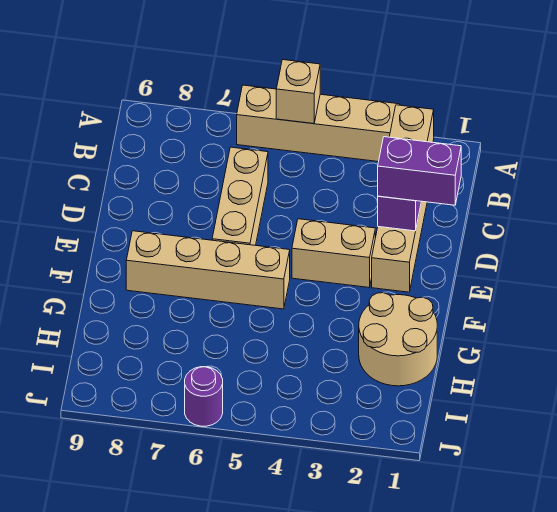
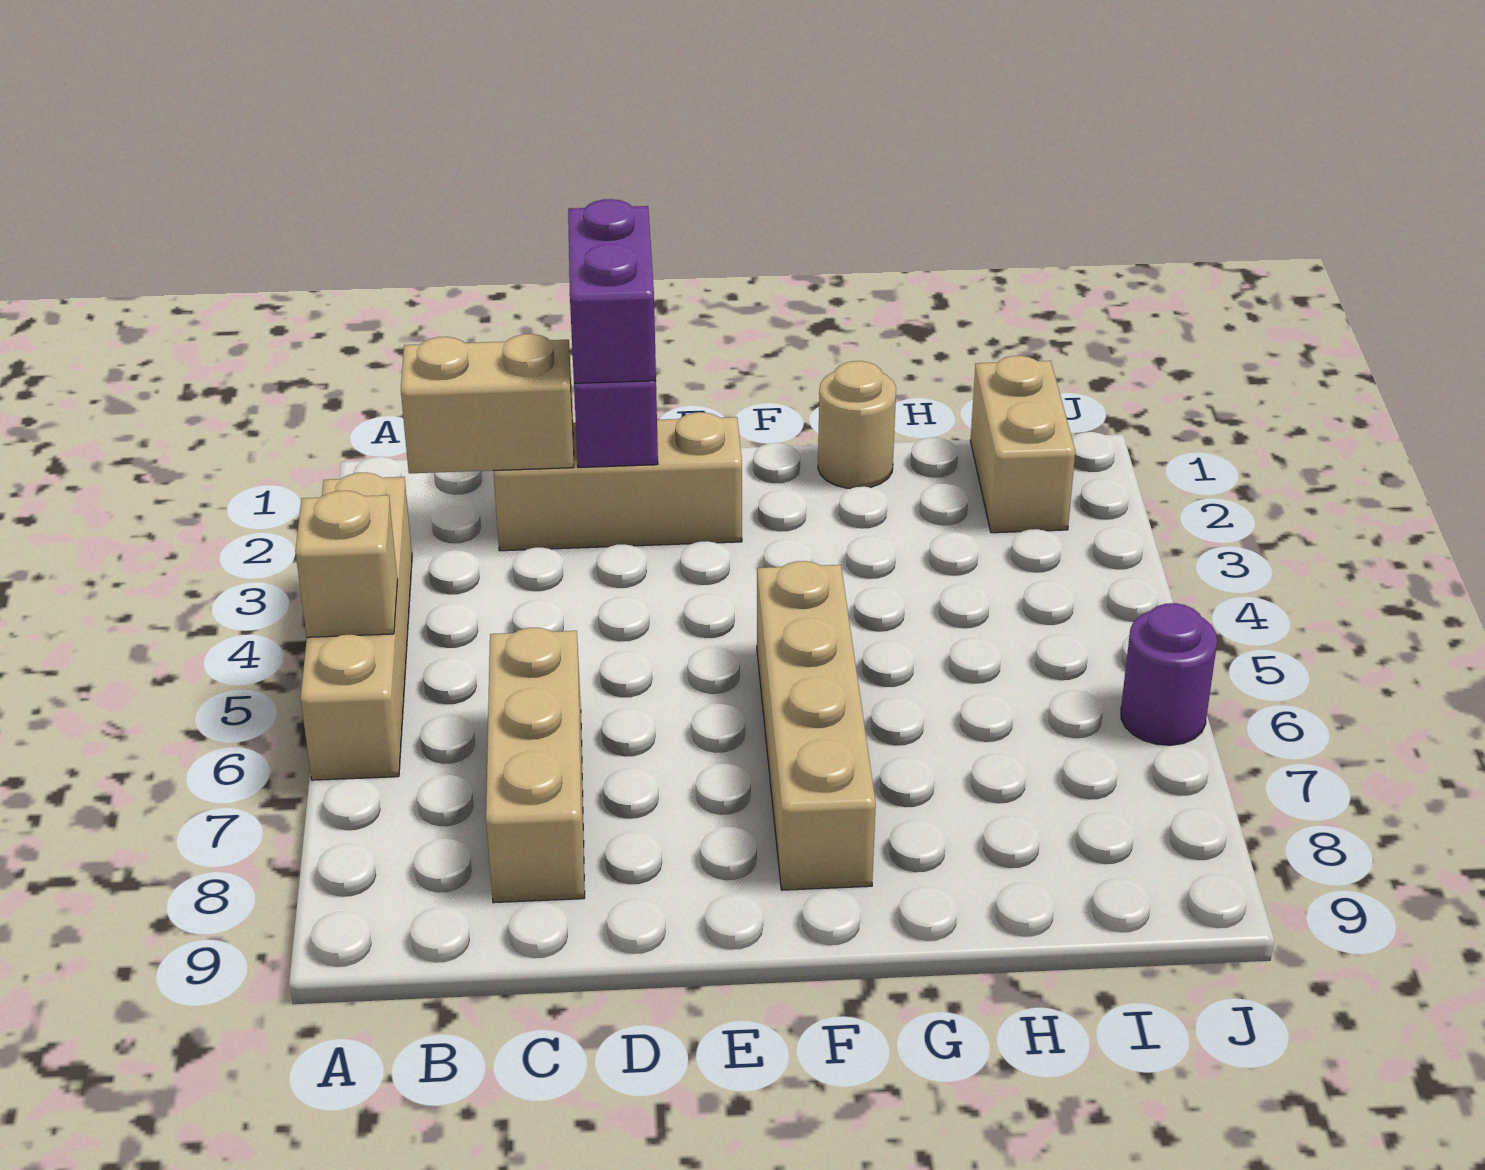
tan brick C6:E6 level 1 -> tan brick C6:C8 level 1
tan brick E3:E4 level 1 -> tan brick I1:I2 level 1
tan round brick G1:H2 level 1 -> tan round brick G1 level 1

